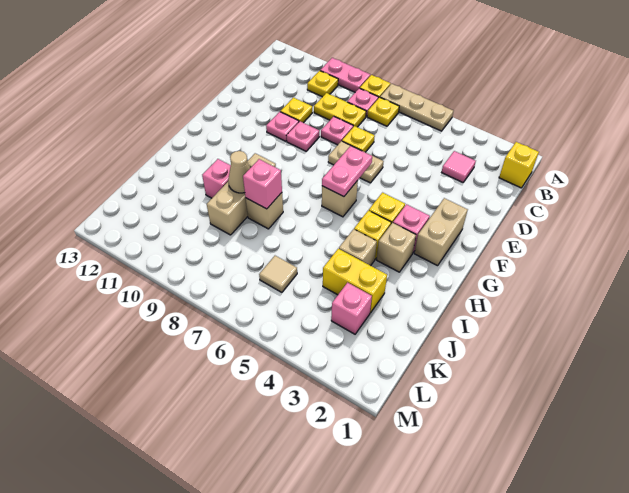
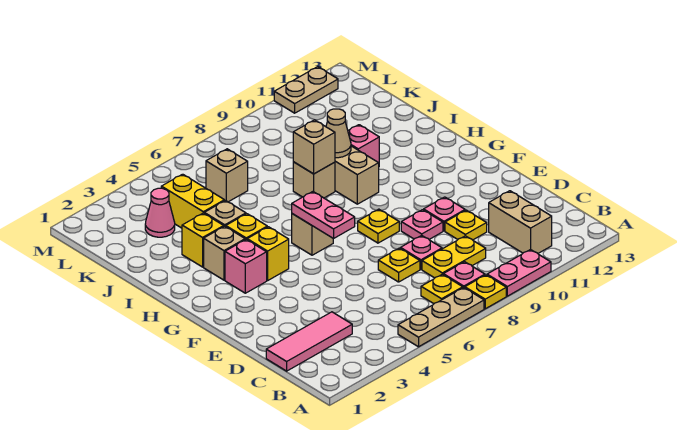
yellow brick B1 level 1 -> yellow brick I3 level 1
yellow plate B10 level 1 -> yellow plate F8 level 1
pink tile C3 level 1 -> pink tile C1:C3 level 1
tan plate E6:E7 level 1 -> tan plate M11:M12 level 1
tan brick F2:G2 level 1 -> tan brick B11:C11 level 1
pink brick I8 level 2 -> tan brick I8 level 2
yellow brick J3:J4 level 1 -> yellow brick J4:K4 level 1
pink brick K3 level 1 -> pink cone K3 level 1
tan tile K6 level 1 -> tan brick K6 level 1

